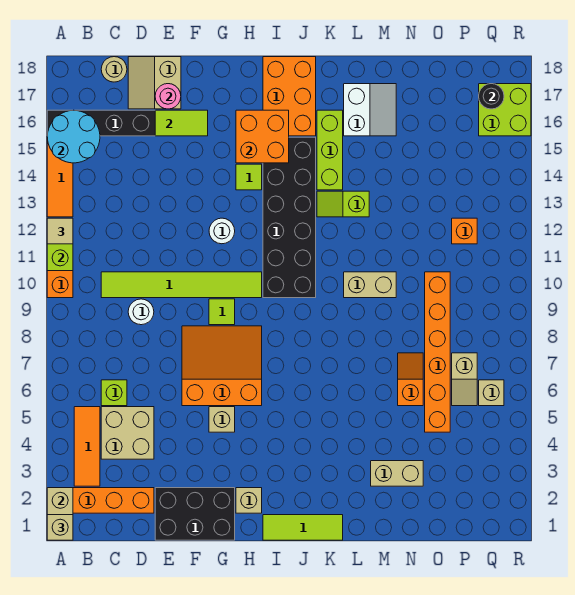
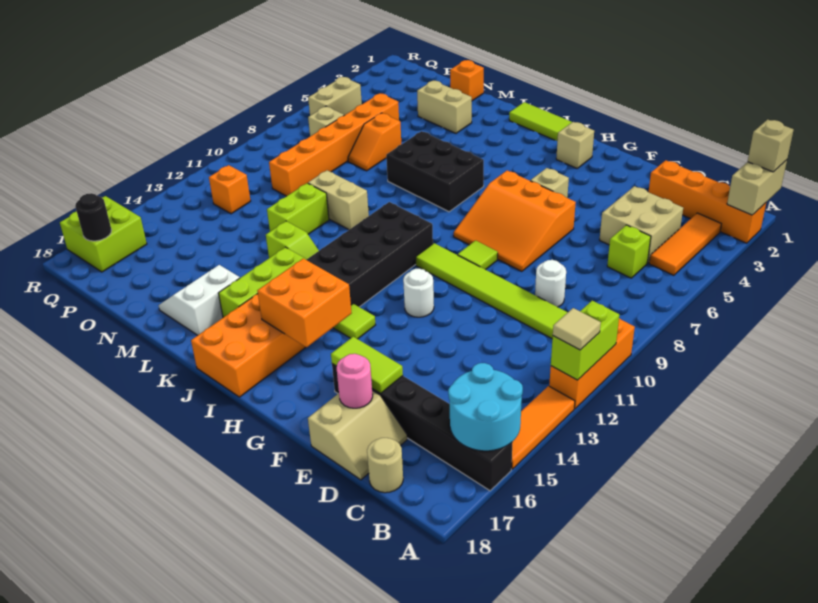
black brick E1:G2 level 1 -> black brick J6:L7 level 1
none -> lime brick M11:M12 level 1
none -> orange brick N1 level 1
tan brick Q6 level 1 -> tan brick Q5:Q6 level 1

